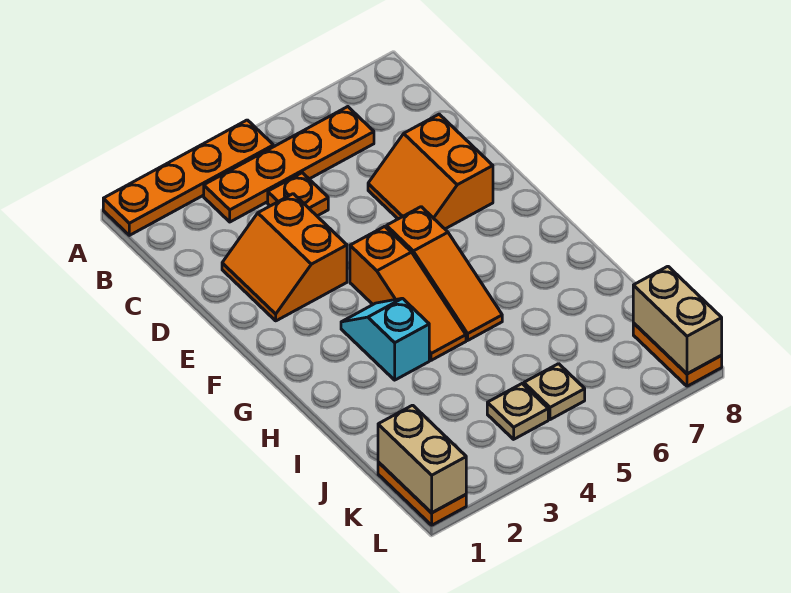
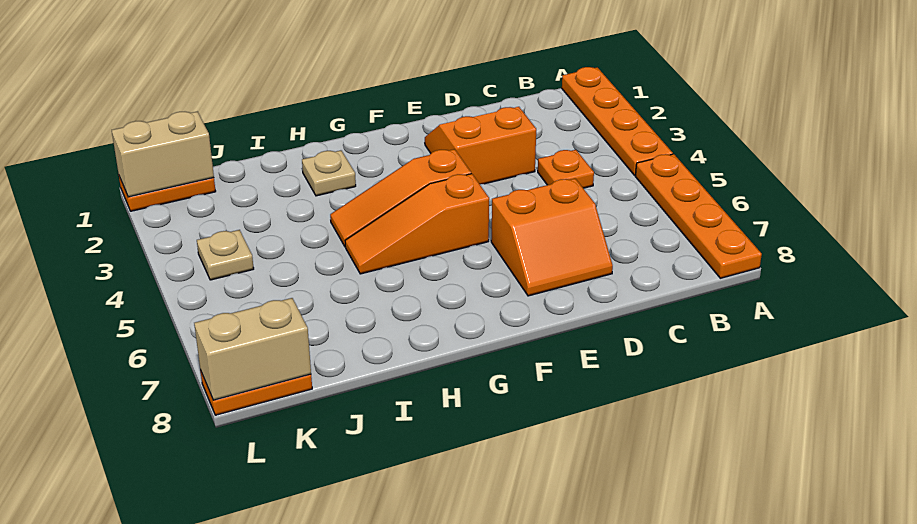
orange plate B3:B6 level 1 -> orange plate A5:A8 level 1
orange slope D6:E7 level 1 top 7 -> orange slope D6:E7 level 1 top 6
cyan slope G3:H3 level 1 top H -> none
tan plate K5 level 1 -> tan plate H2 level 1

